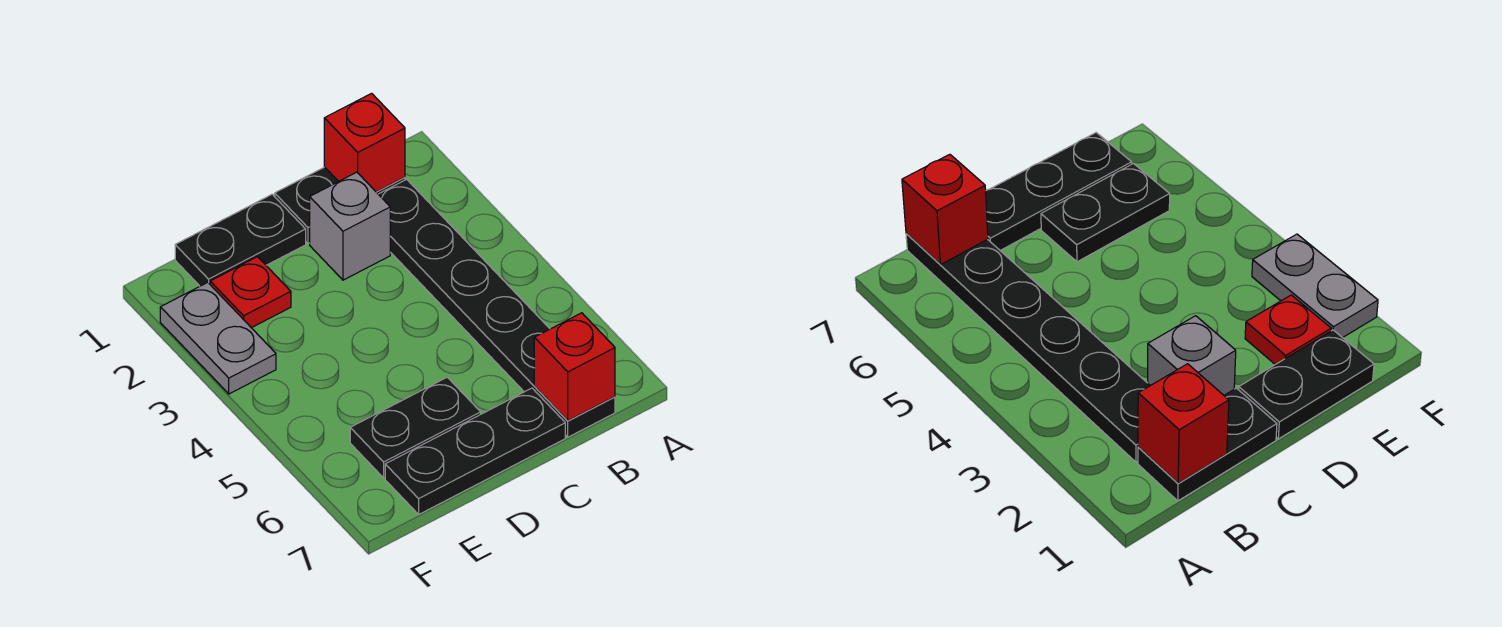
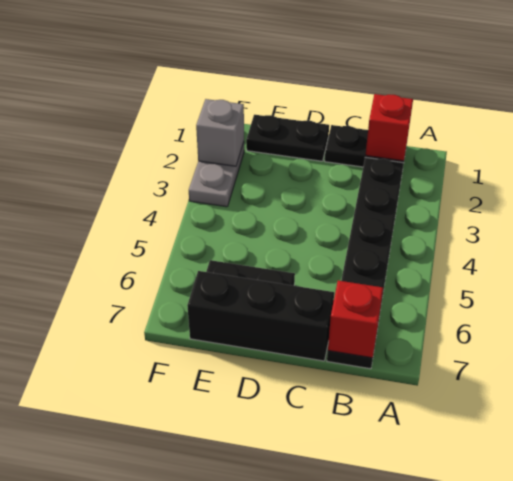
grey brick C2 level 1 -> grey brick F2 level 2
black plate C7:E7 level 1 -> black brick C7:E7 level 1
red plate E2 level 1 -> none

